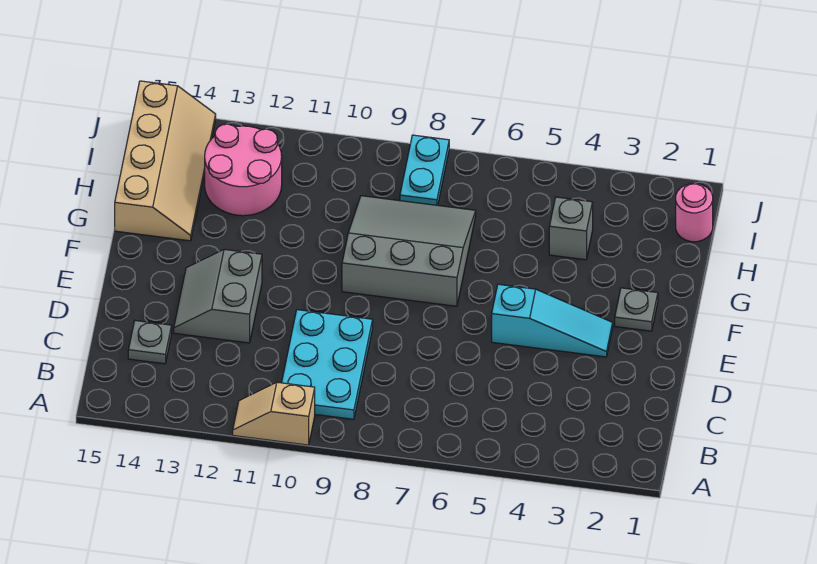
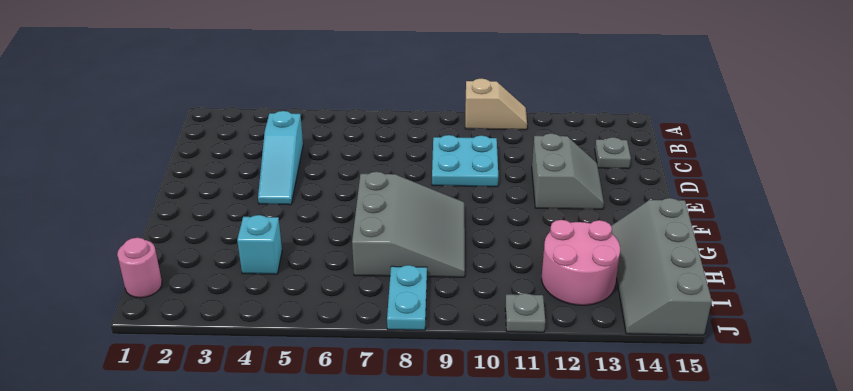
cyan plate B9:D10 level 1 -> cyan plate C9:D10 level 1
cyan slope E3:E5 level 1 top 5 -> cyan slope C4:E4 level 1 top C
grey plate F2 level 1 -> grey plate J11 level 1
grey slope F7:H9 level 1 top F -> grey slope F7:H9 level 1 top 7
tan slope G14:J15 level 1 top 15 -> grey slope G14:J15 level 1 top 15
grey brick H4 level 1 -> cyan brick H4 level 1

